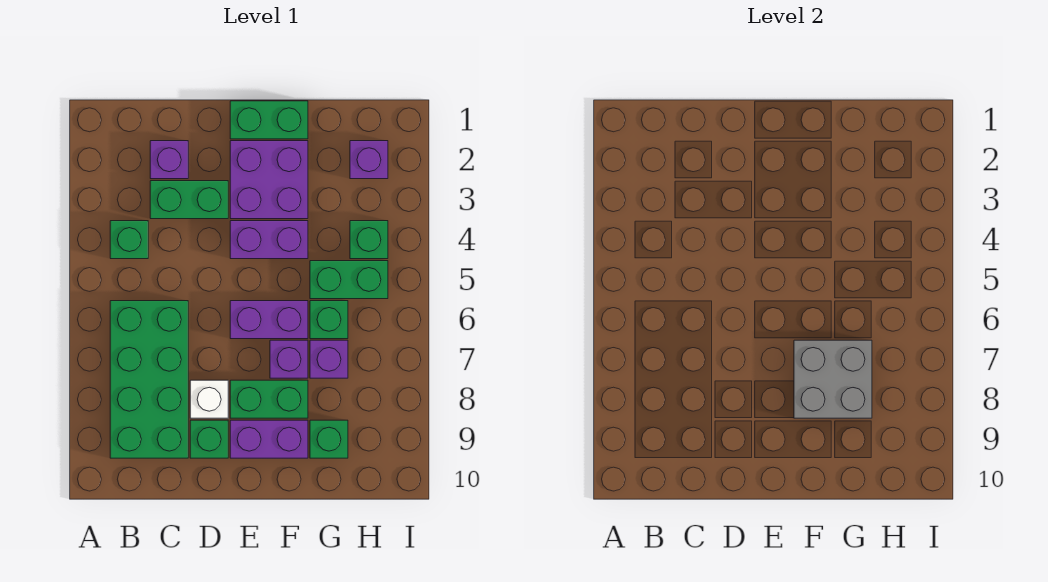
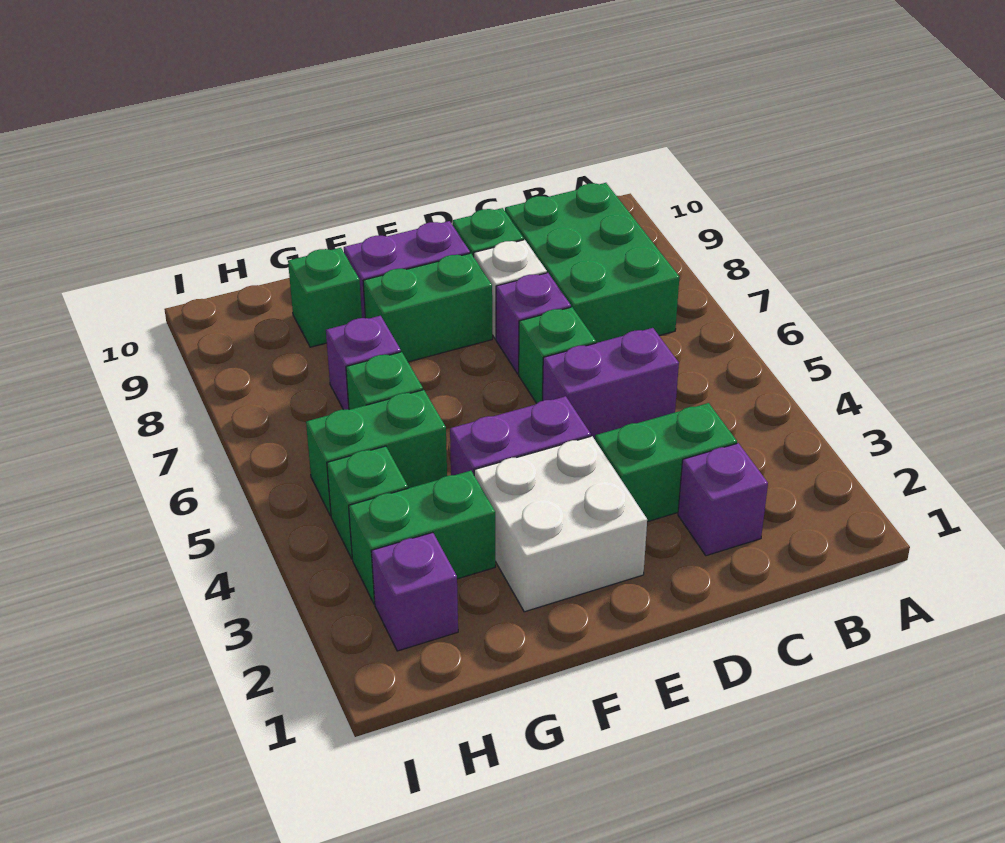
green brick B4 level 1 -> green brick D6 level 1
green brick B6:C9 level 1 -> green brick B7:C9 level 1
green brick E1:F1 level 1 -> green brick G3:H3 level 1
purple brick E2:F3 level 1 -> white brick E2:F3 level 1
purple brick E6:F6 level 1 -> purple brick C5:D5 level 1
purple brick F7 level 1 -> purple brick D7 level 1
grey brick F7:G8 level 2 -> none

